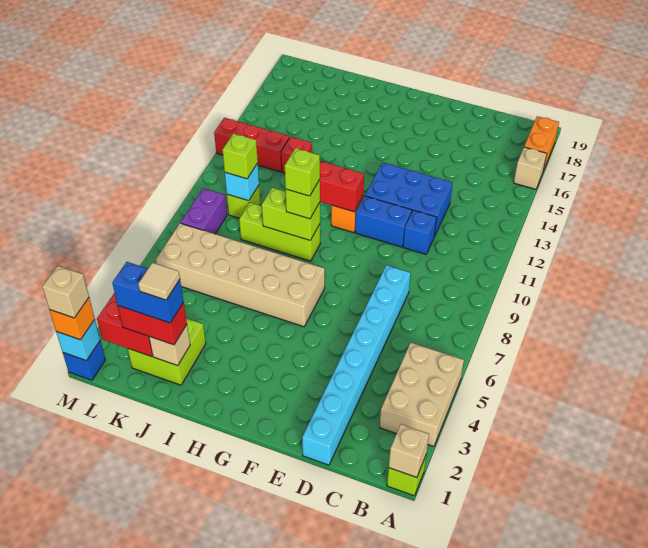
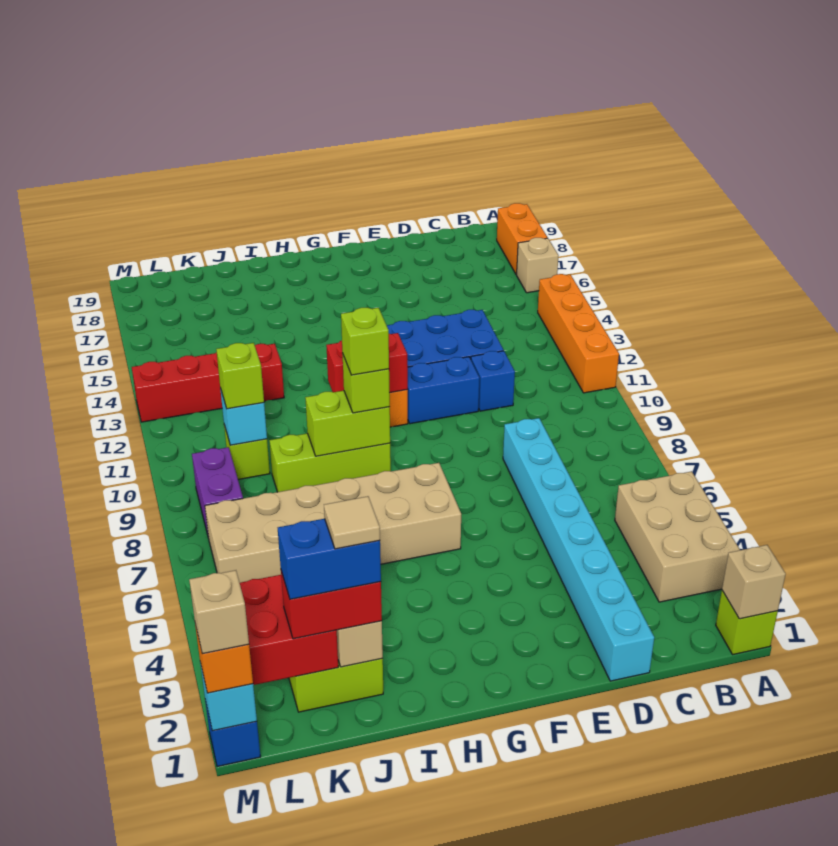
none -> orange brick A11:A14 level 1

